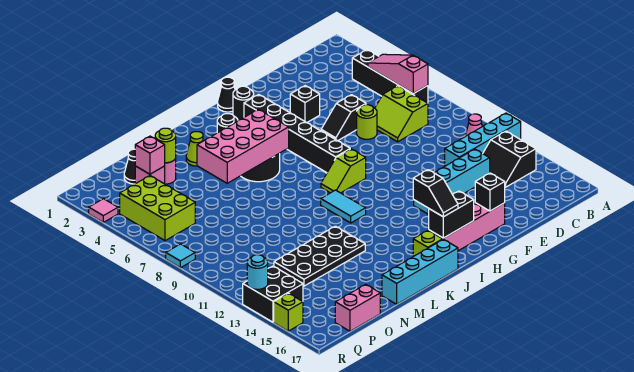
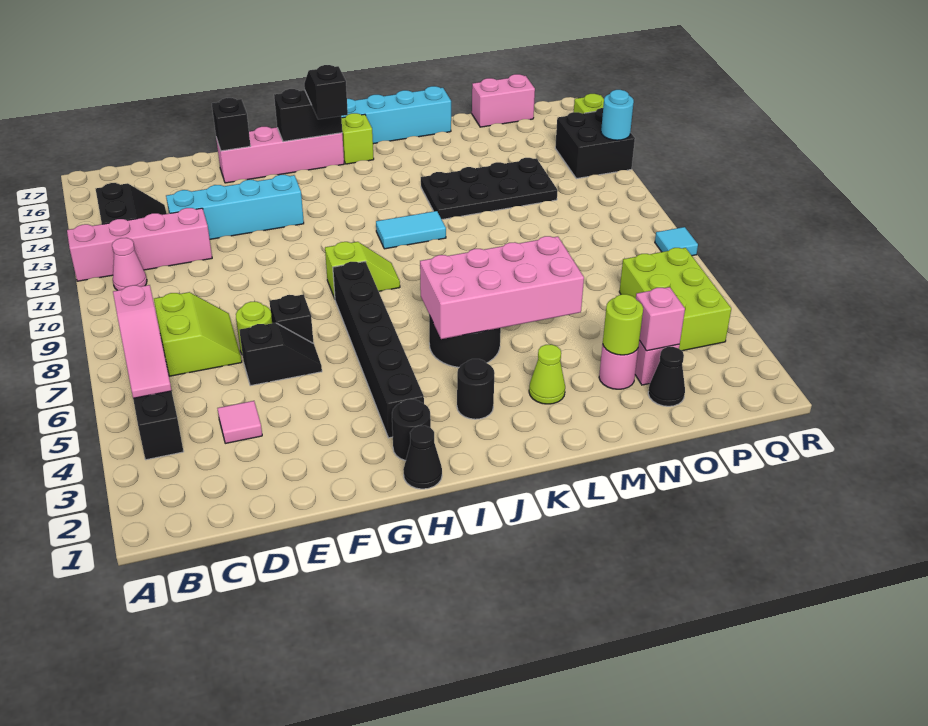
cyan brick A12:D12 level 1 -> pink brick A12:D12 level 1
black brick F4 level 1 -> black brick F7 level 1
cyan tile J10:J11 level 1 -> cyan tile J11:K11 level 1
pink tile R3 level 1 -> pink tile D4 level 1

